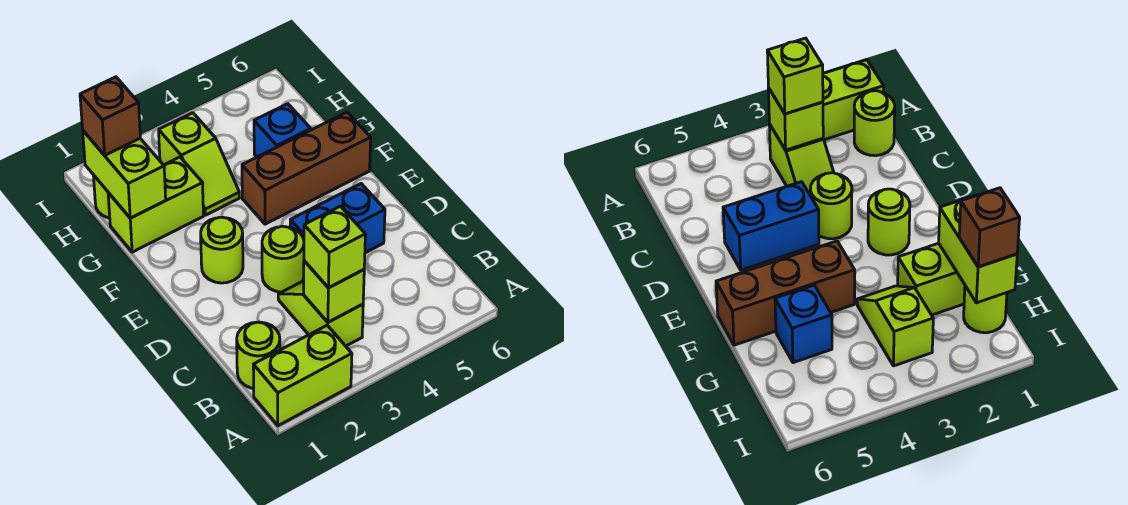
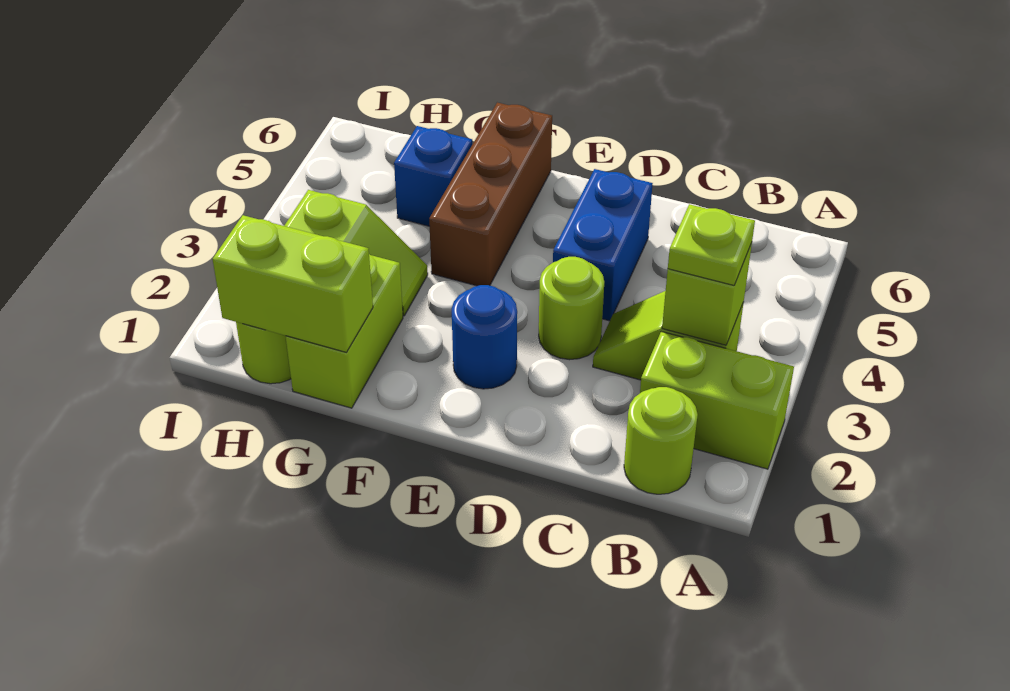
lime brick A1:A2 level 1 -> lime brick A2:B2 level 1
lime brick B3 level 3 -> lime plate B3 level 3
lime round brick E2 level 1 -> blue round brick E2 level 1
brown brick H1 level 3 -> none

